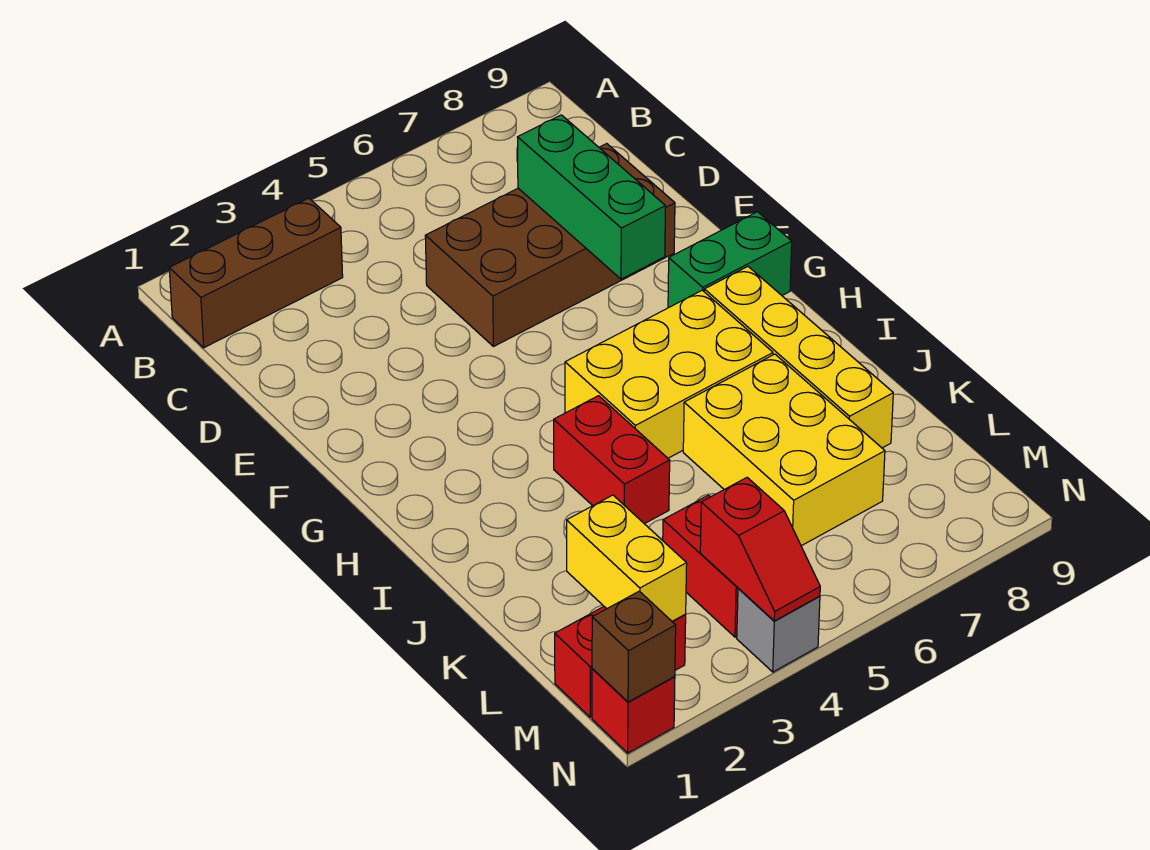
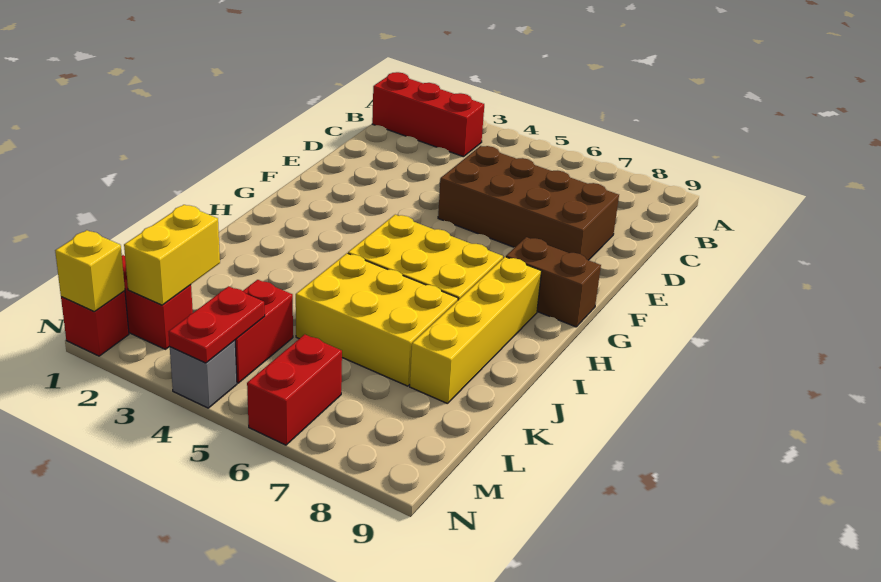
brown brick B1:B3 level 1 -> red brick B1:B3 level 1
green brick D7:F7 level 2 -> none
green brick G8:G9 level 1 -> brown brick G8:G9 level 1
red brick I4:J4 level 1 -> red brick M6:N6 level 1
yellow brick J6:L7 level 1 -> yellow brick J5:K7 level 1
red slope M4:N4 level 2 top M -> red plate M4:N4 level 2
brown brick N1 level 2 -> yellow brick N1 level 2

